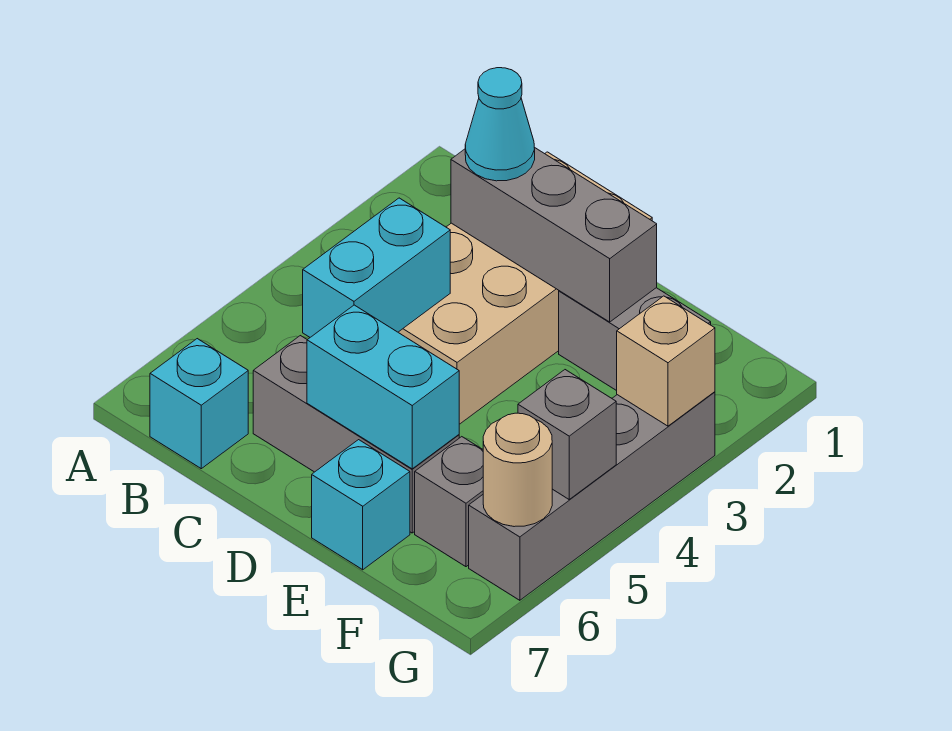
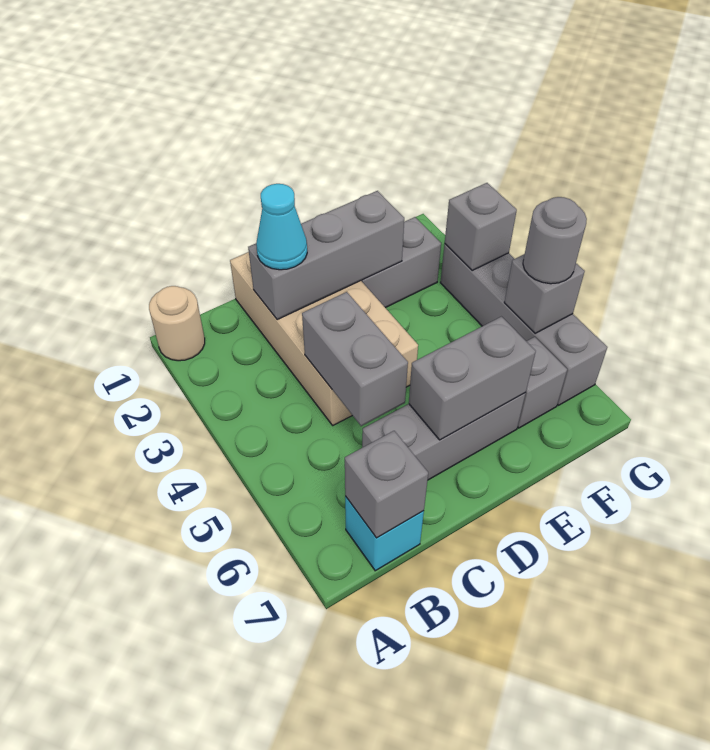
none -> grey brick B7 level 2
cyan brick C4:C5 level 2 -> grey brick C4:C5 level 2
cyan brick D6:E6 level 2 -> grey brick D6:E6 level 2
cyan brick E7 level 1 -> none
tan brick G3 level 2 -> grey brick G3 level 2
none -> grey round brick G5 level 3
tan round brick G6 level 2 -> tan round brick A1 level 1

